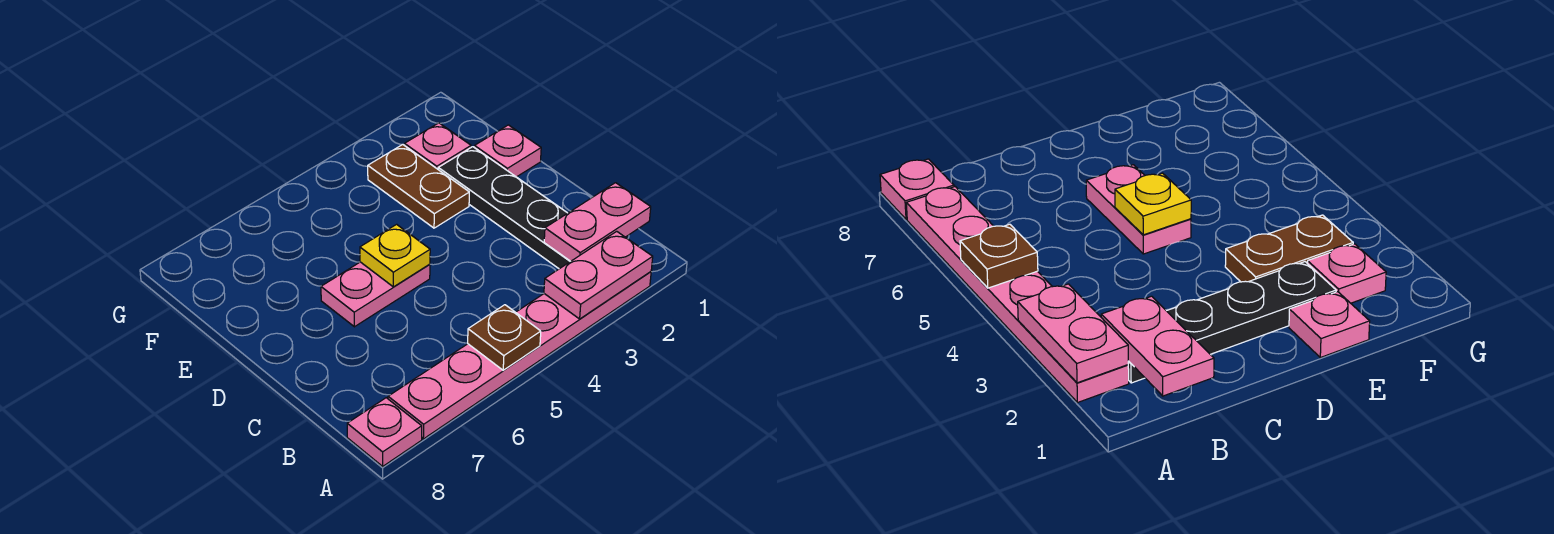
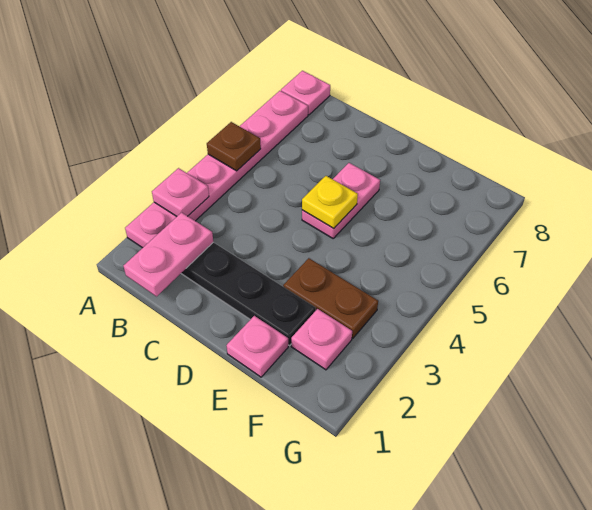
pink plate A2:A3 level 2 -> pink plate A3 level 2

